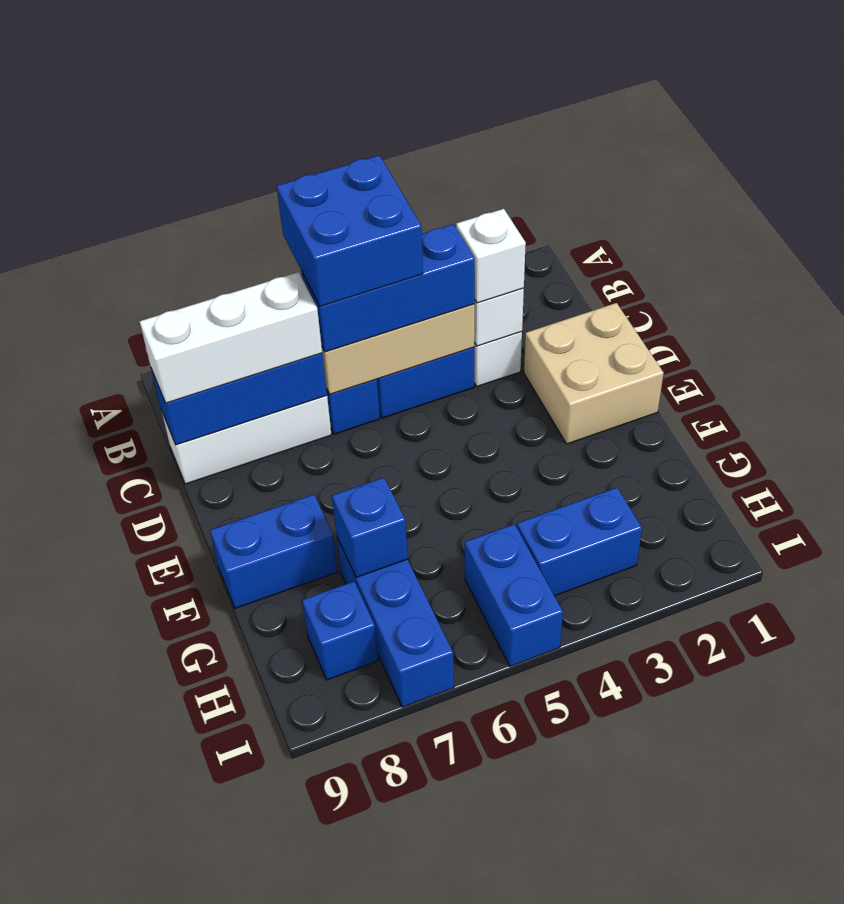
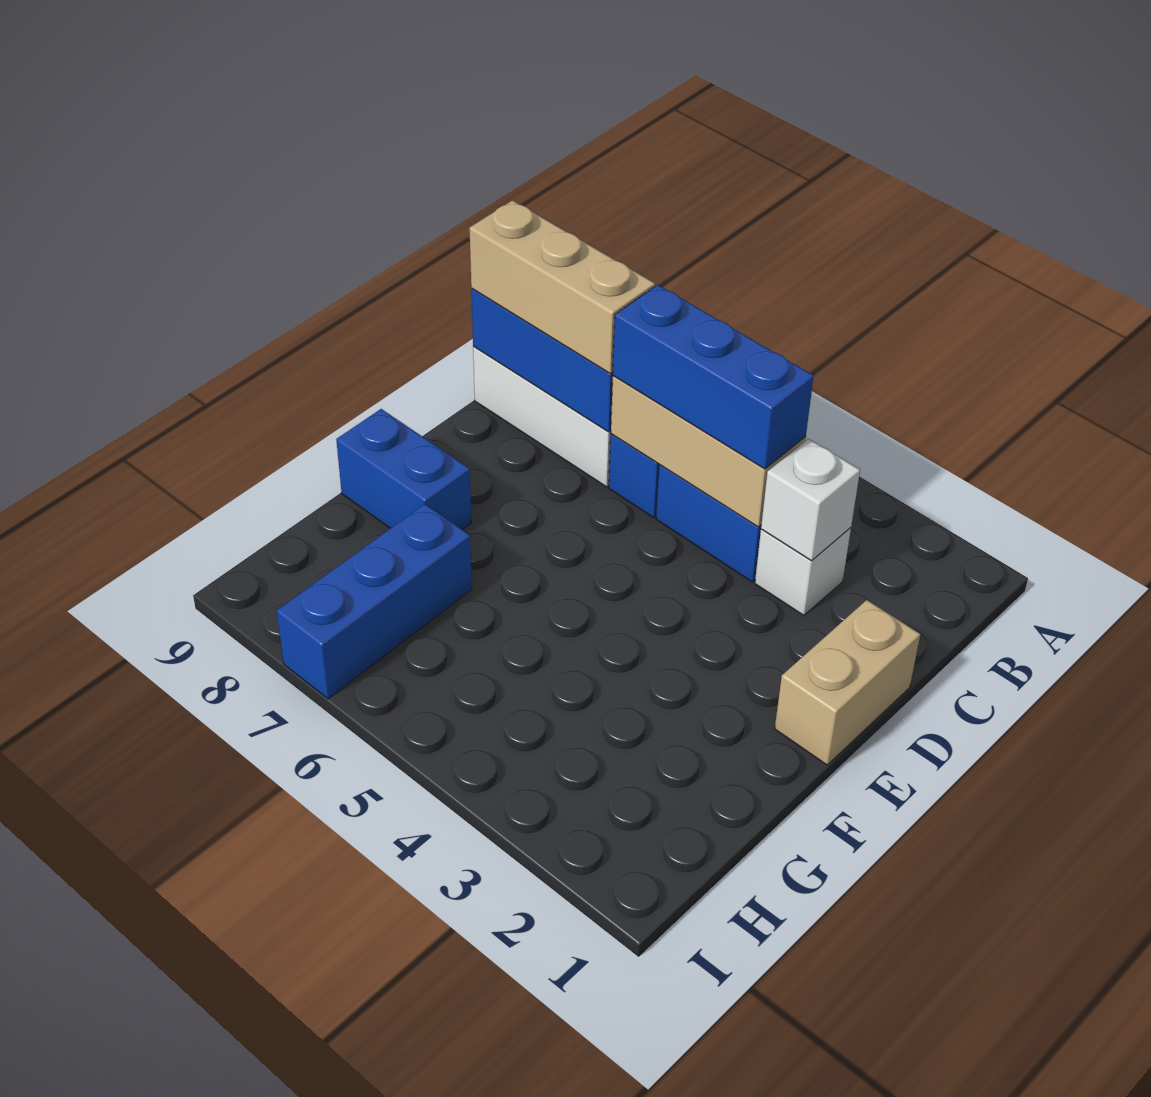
blue brick B5:C6 level 4 -> none
white brick C3 level 3 -> none
white brick C7:C9 level 3 -> tan brick C7:C9 level 3
tan brick D1:E2 level 1 -> tan brick D1:E1 level 1
blue brick G7 level 2 -> none
blue brick H3:H4 level 1 -> none
blue brick H5:I5 level 1 -> none
blue brick H8 level 1 -> none

